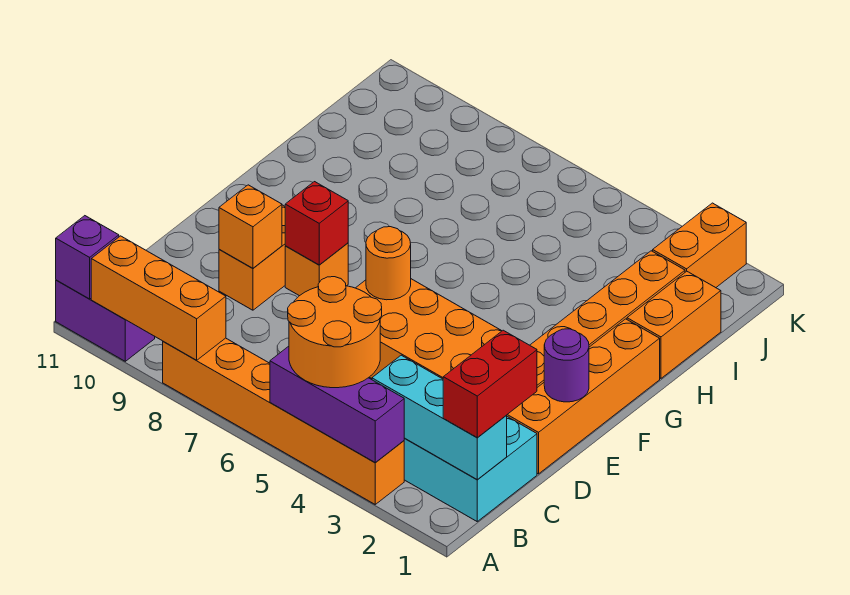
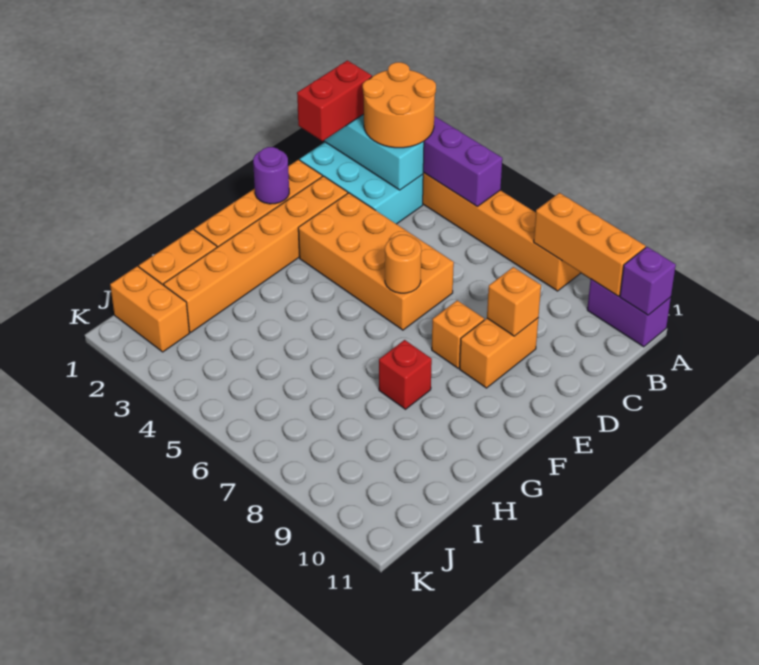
orange round brick A4:B5 level 3 -> orange round brick A2:B3 level 3
red brick E8 level 2 -> red brick G8 level 1
orange brick J2:K2 level 1 -> orange brick J1:J2 level 1

